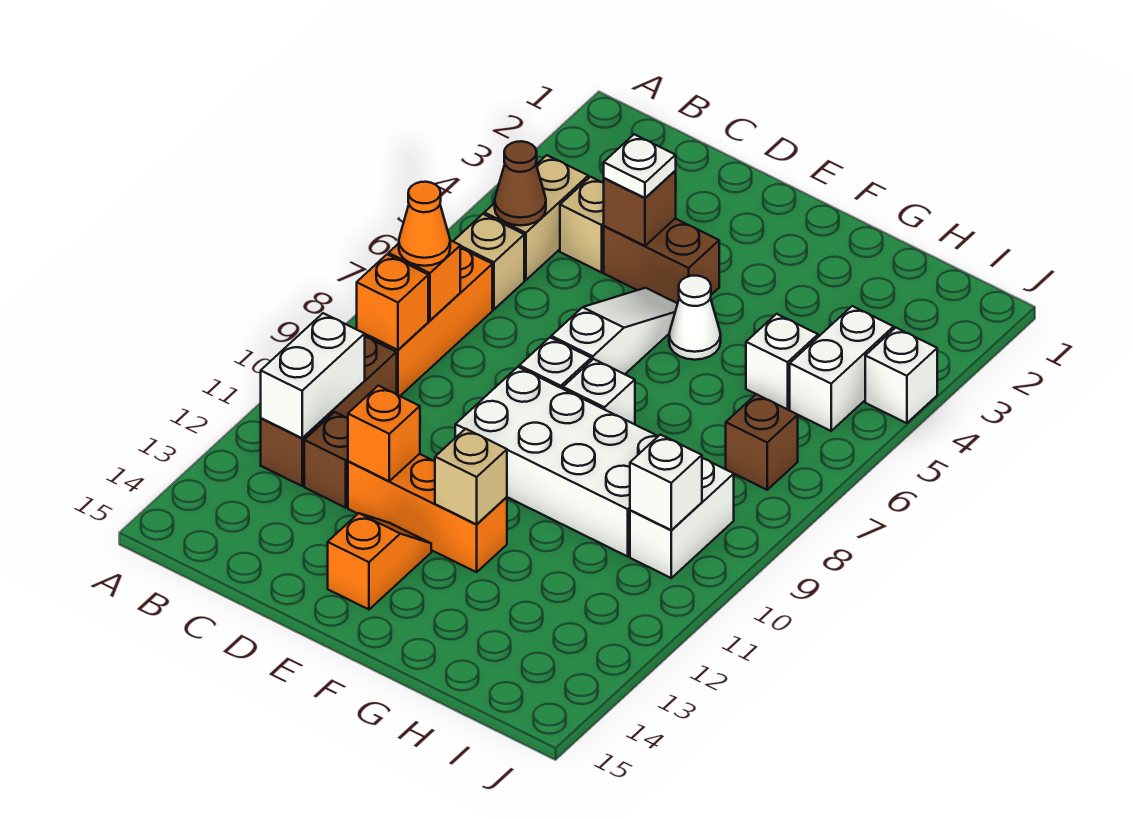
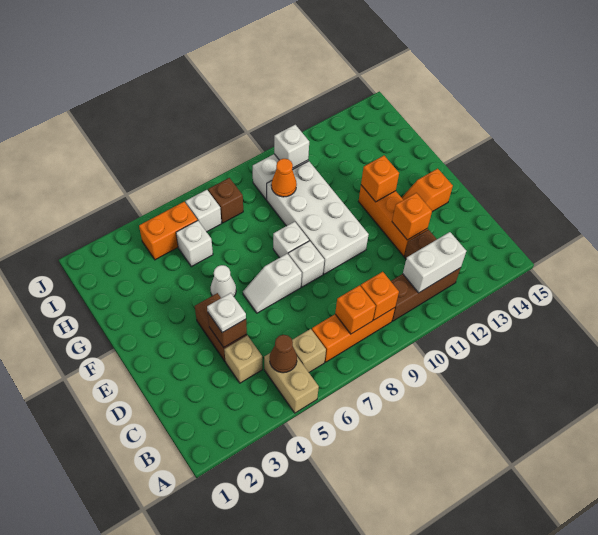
tan brick B4:B5 level 1 -> tan brick A5:B5 level 1
orange cone B8 level 3 -> orange cone H9 level 2
white slope E5:E7 level 1 top 7 -> white slope E6:E7 level 1 top 7
tan brick F12 level 2 -> orange brick F12 level 2
white brick I4:I5 level 1 -> orange brick I4:I5 level 1
white brick J4 level 1 -> white brick I6 level 1

